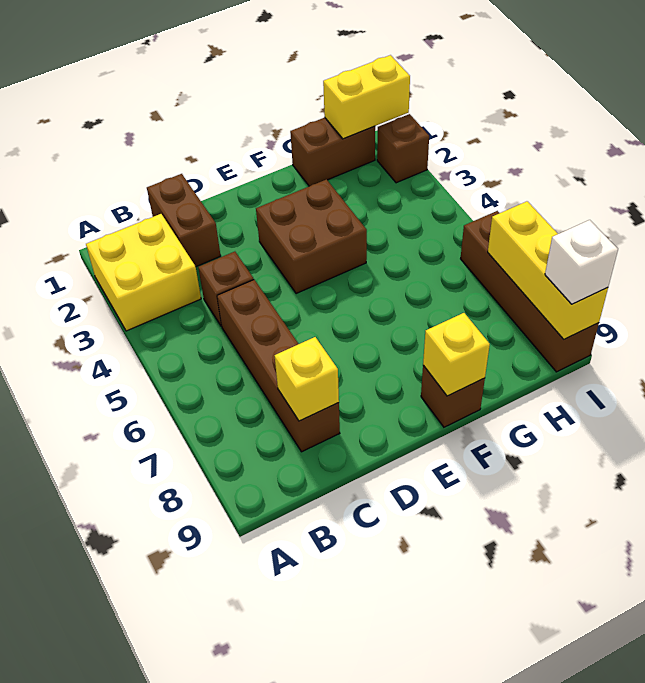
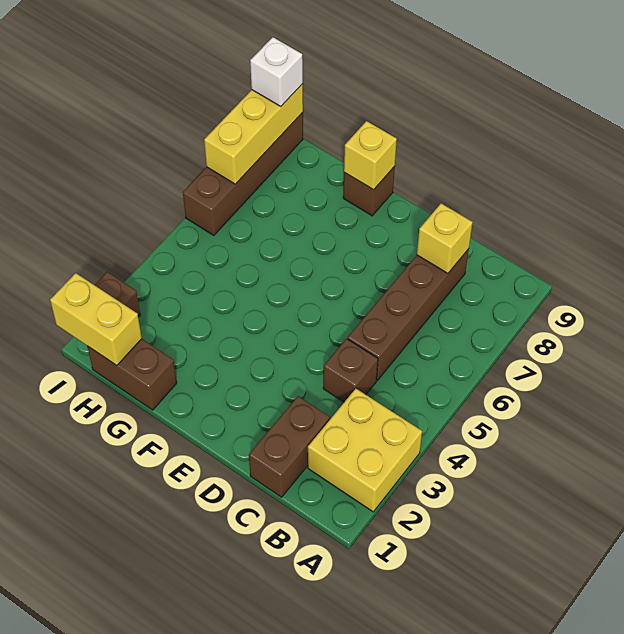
brown brick E3:F4 level 1 -> none

